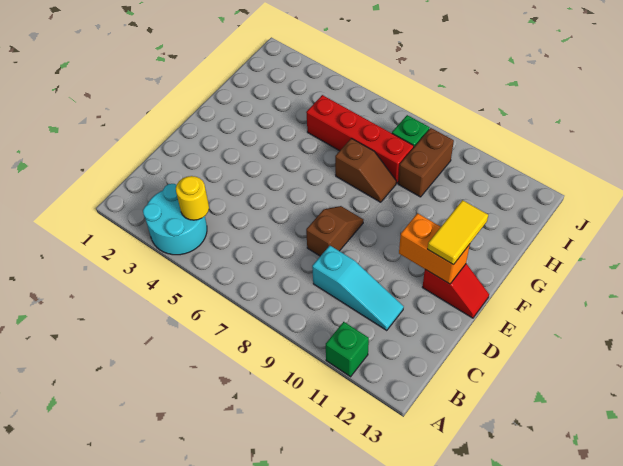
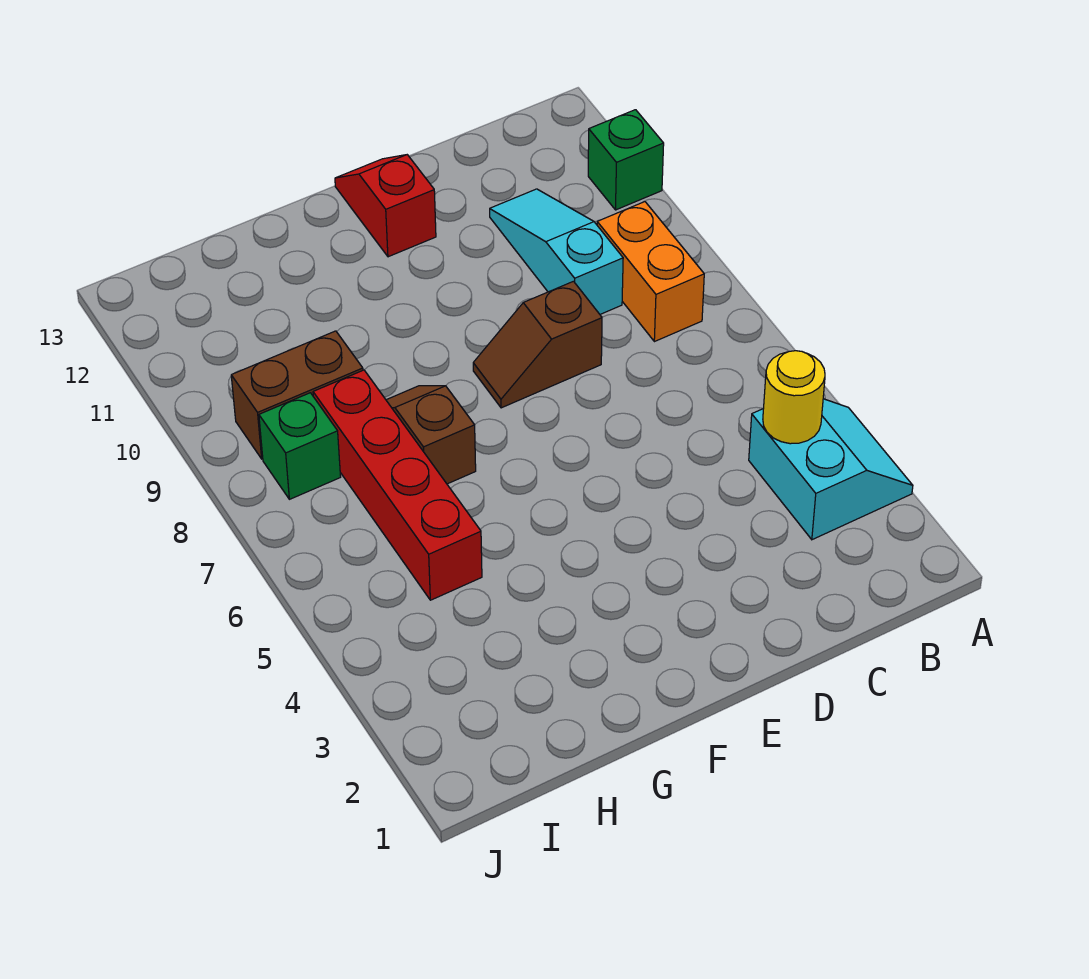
cyan round brick A3:B4 level 1 -> cyan slope A3:B4 level 1 top B
orange brick E11:E12 level 2 -> orange brick B8:B9 level 1
yellow tile E12:F12 level 3 -> none

